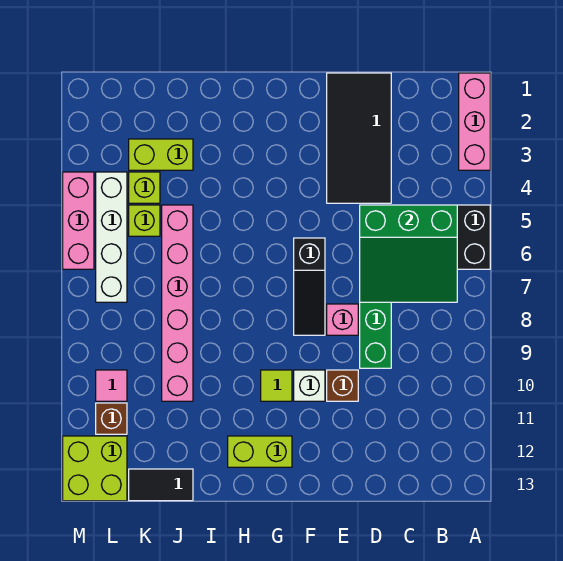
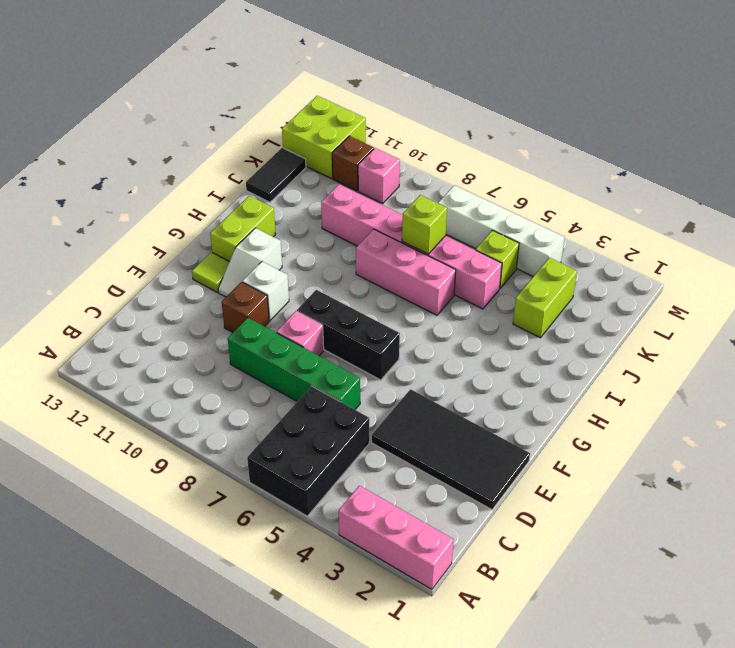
green slope B5:D7 level 2 top 5 -> none
black slope F6:F8 level 1 top 6 -> black brick F6:F8 level 1
none -> white slope F11:G11 level 1 top G
lime tile G10 level 1 -> lime tile F12 level 1
lime brick K4 level 1 -> lime brick J7 level 2
pink tile L10 level 1 -> pink brick L10 level 1
pink brick M4:M6 level 1 -> pink brick I6:I8 level 1

